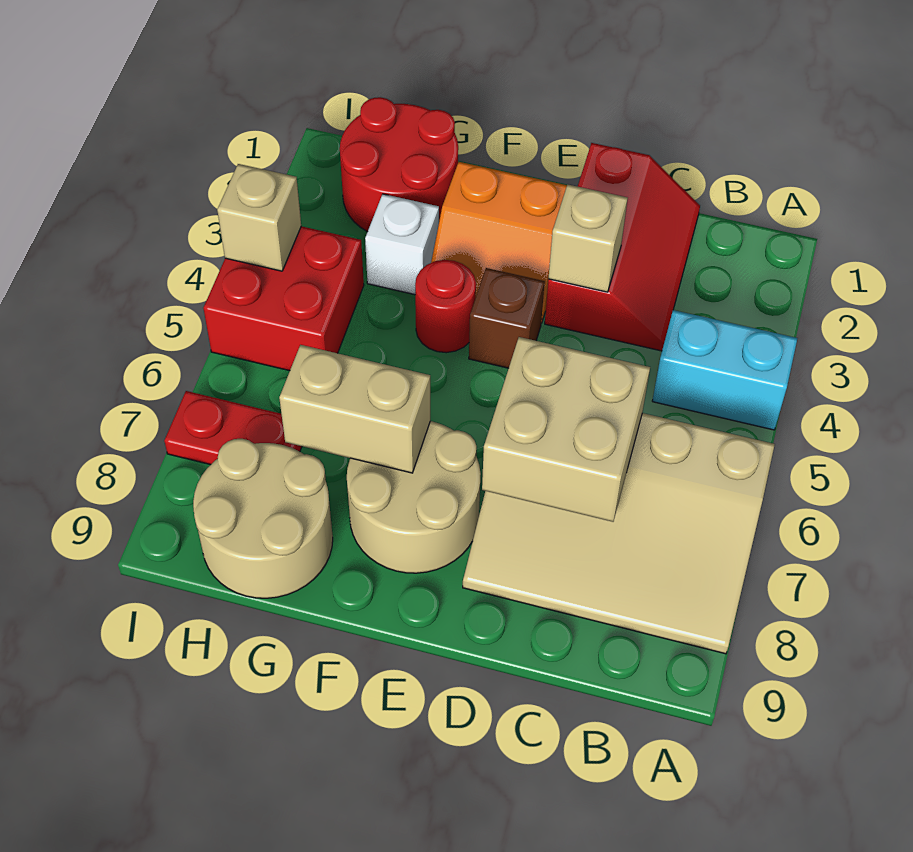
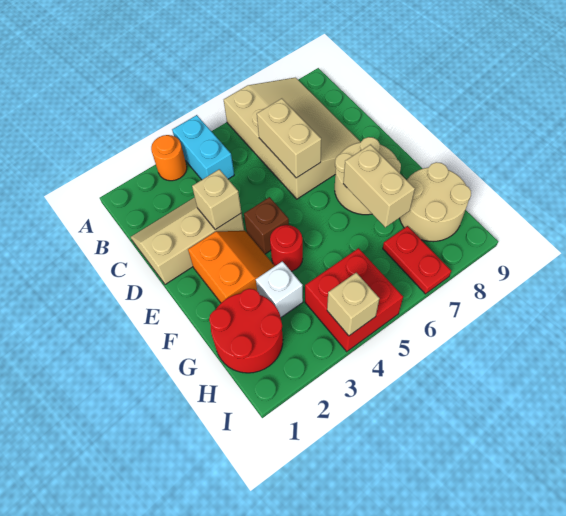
none -> orange round brick A3 level 1
red slope C1:D3 level 1 top D -> tan slope C1:D3 level 1 top D
tan brick C6:D7 level 2 -> tan brick C6:D6 level 2

